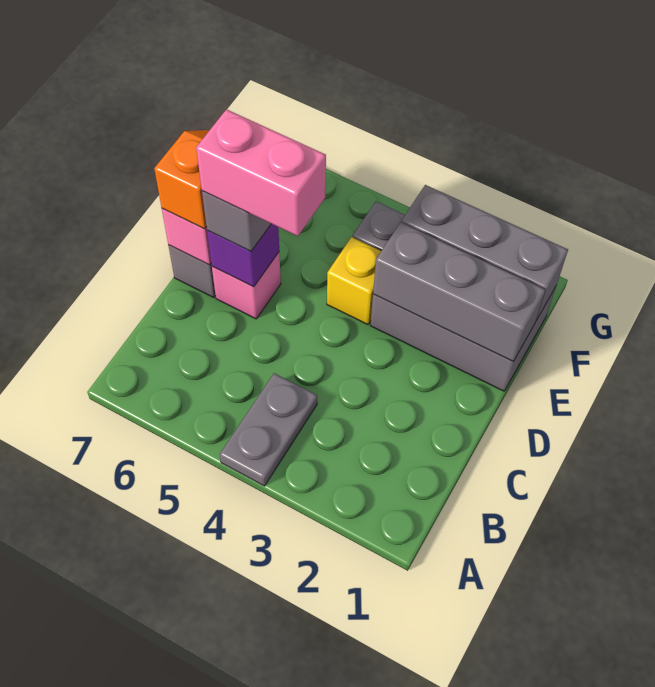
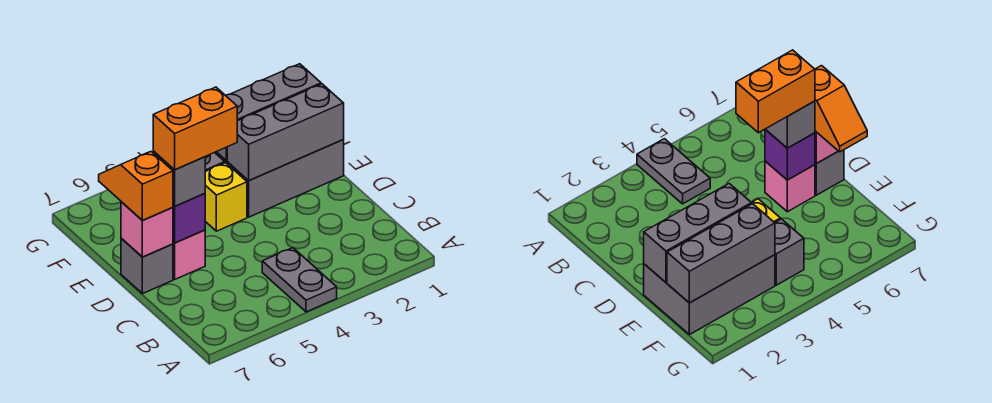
pink brick D5:D6 level 4 -> orange brick D5:D6 level 4

